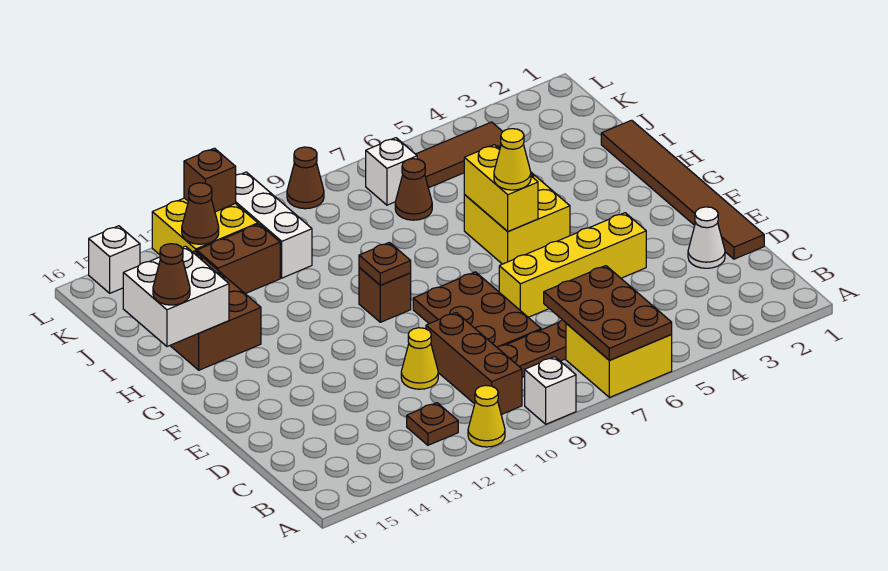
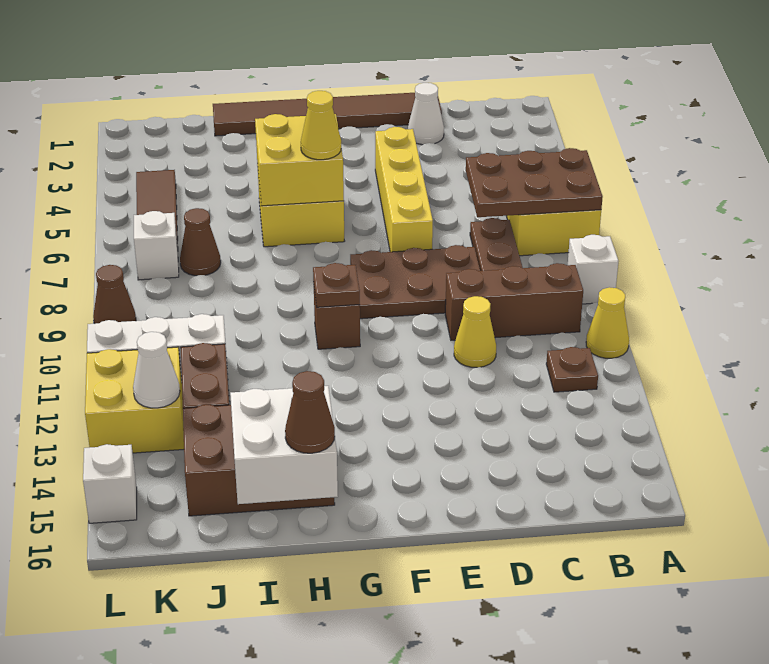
yellow brick G6:H6 level 2 -> yellow brick G5:H6 level 2
brown cone K13 level 2 -> white cone K13 level 2
brown brick L12 level 2 -> none

